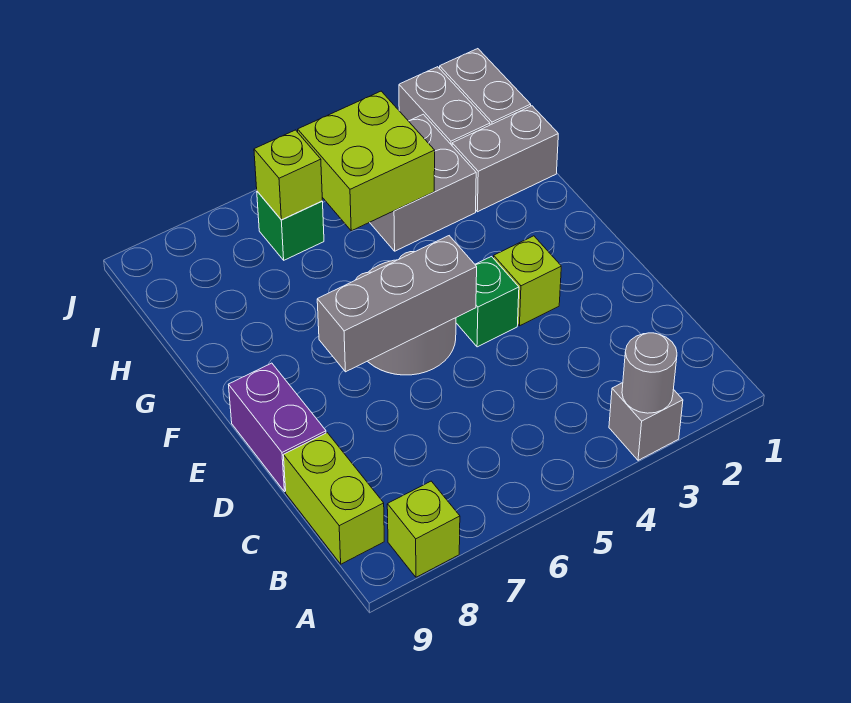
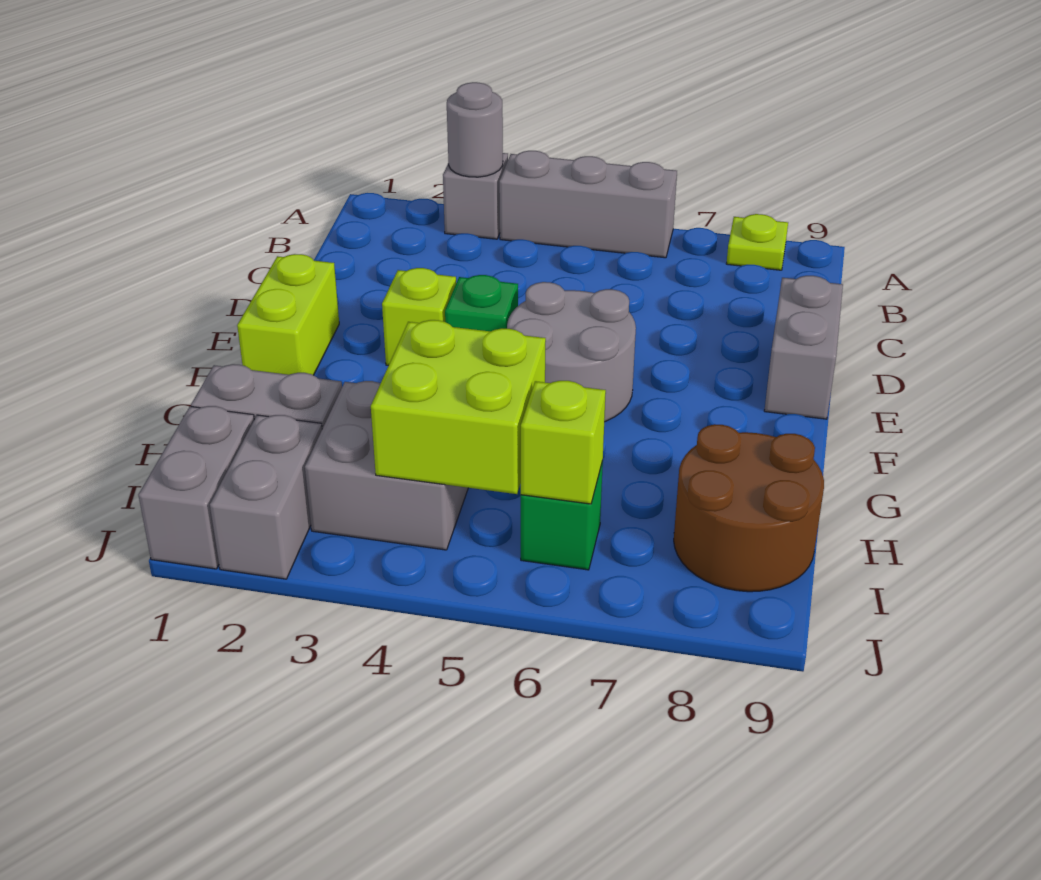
lime brick A8 level 1 -> lime plate A8 level 1
lime brick B9:C9 level 1 -> lime brick E1:F1 level 1
purple brick D9:E9 level 1 -> grey brick D9:E9 level 1
grey brick E5:E7 level 2 -> grey brick A4:A6 level 1
none -> brown round brick H8:I9 level 1

